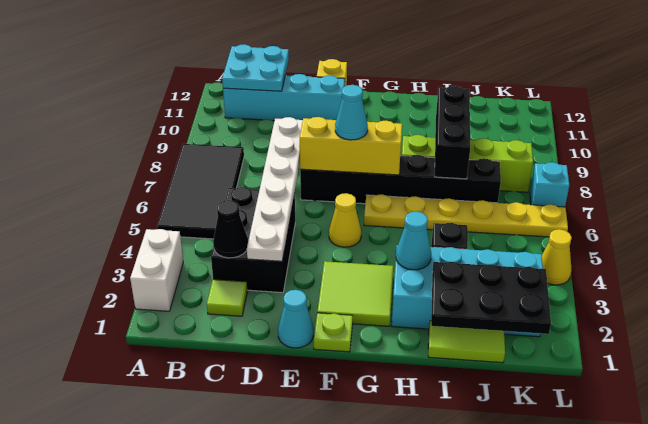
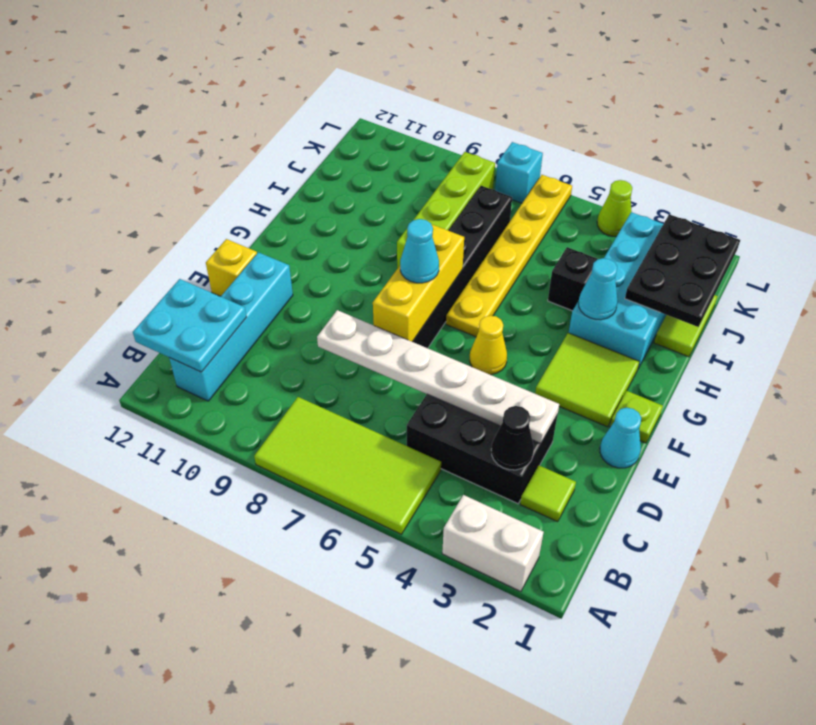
black tile A5:B8 level 1 -> lime tile A5:B8 level 1
black brick I7:I9 level 2 -> none
yellow cone L4 level 1 -> lime cone L4 level 1

